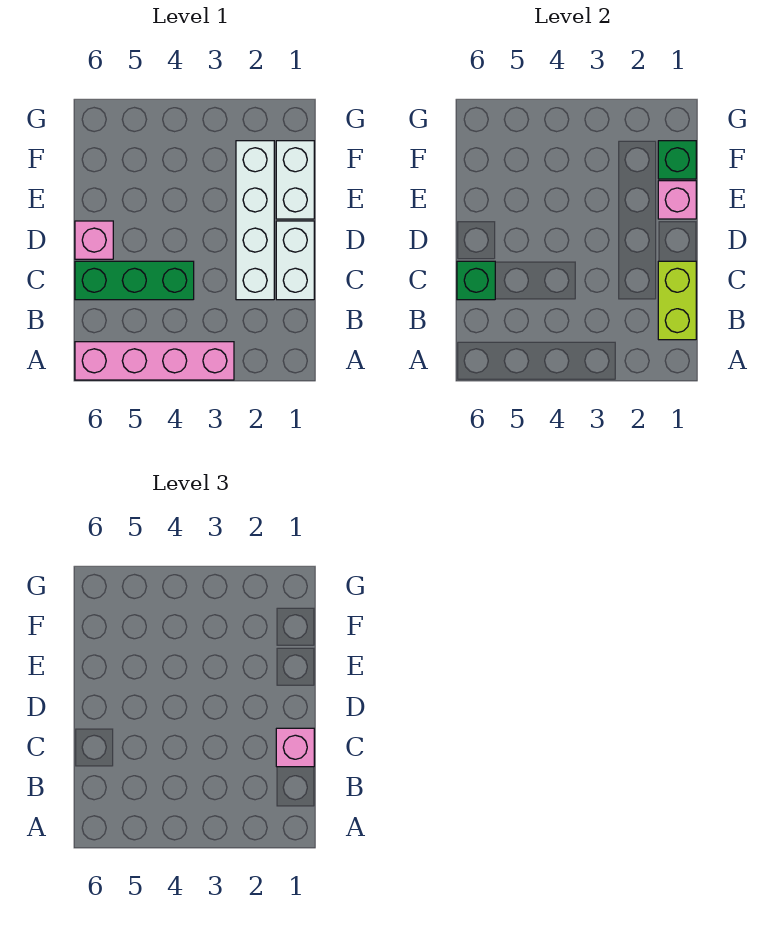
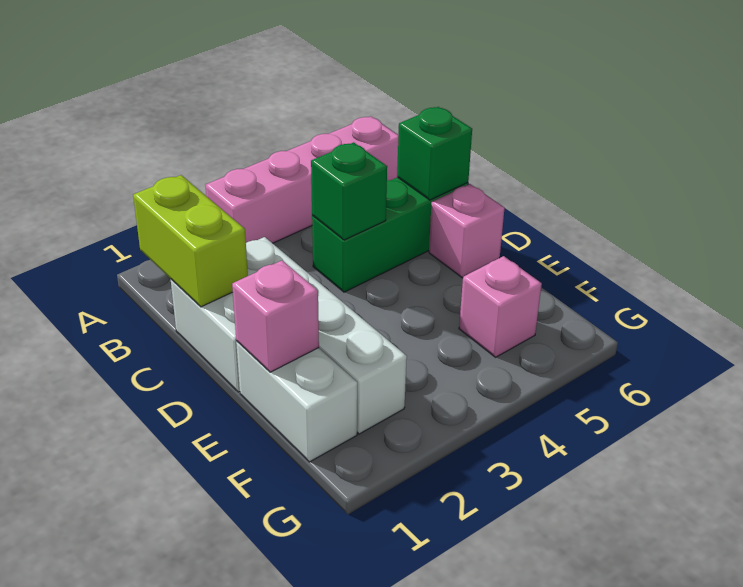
pink brick C1 level 3 -> pink brick F5 level 1
green brick F1 level 2 -> green brick C4 level 2

